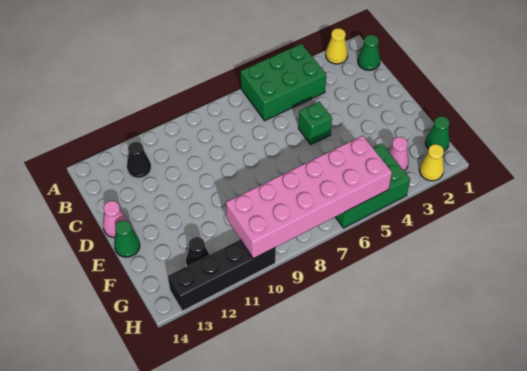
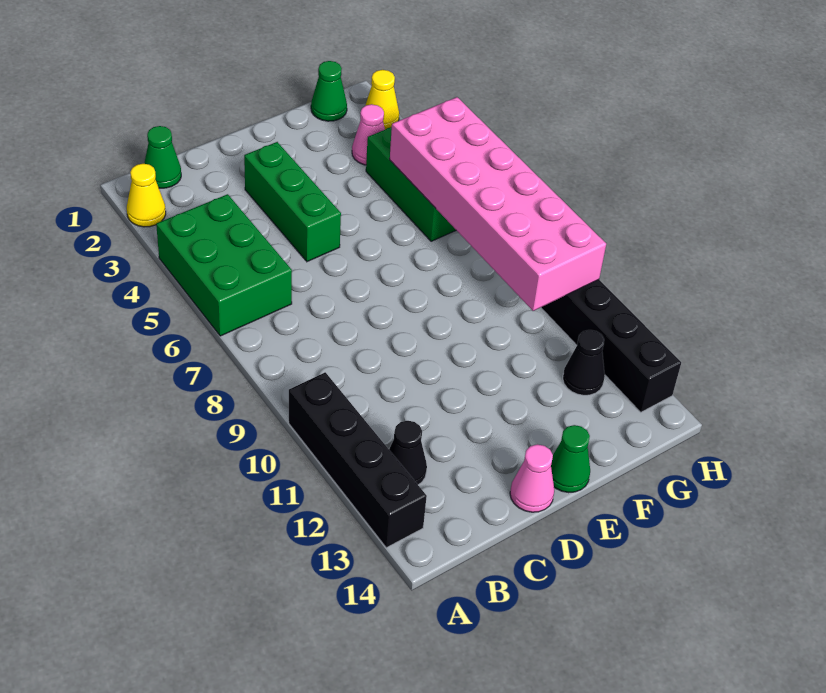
none -> black brick A10:A13 level 1
green brick D5 level 1 -> green brick D3:D5 level 1

